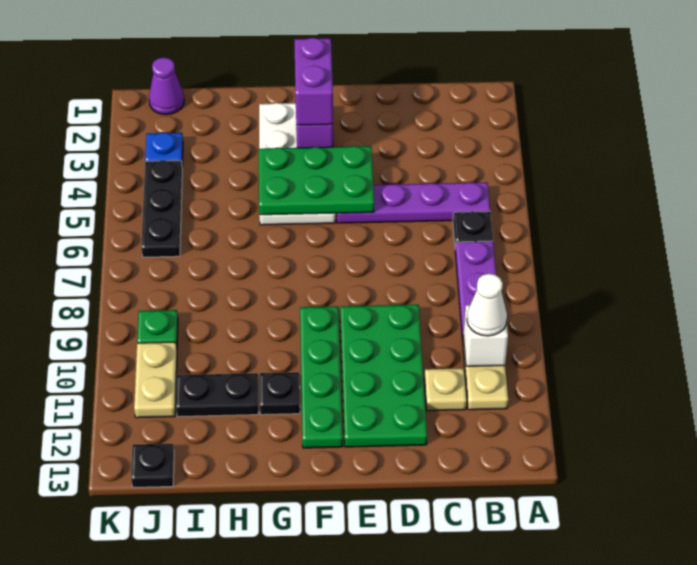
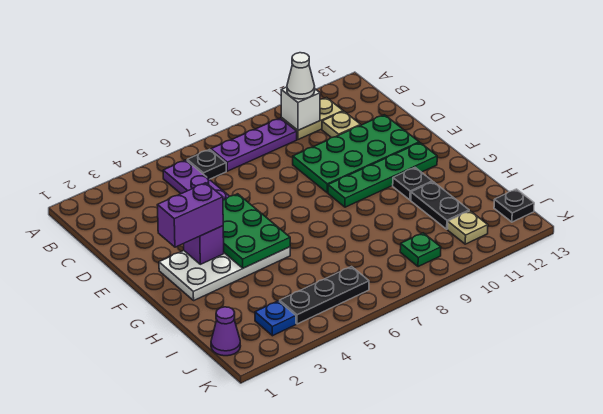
tan plate J10:J11 level 1 -> tan plate J11 level 1

